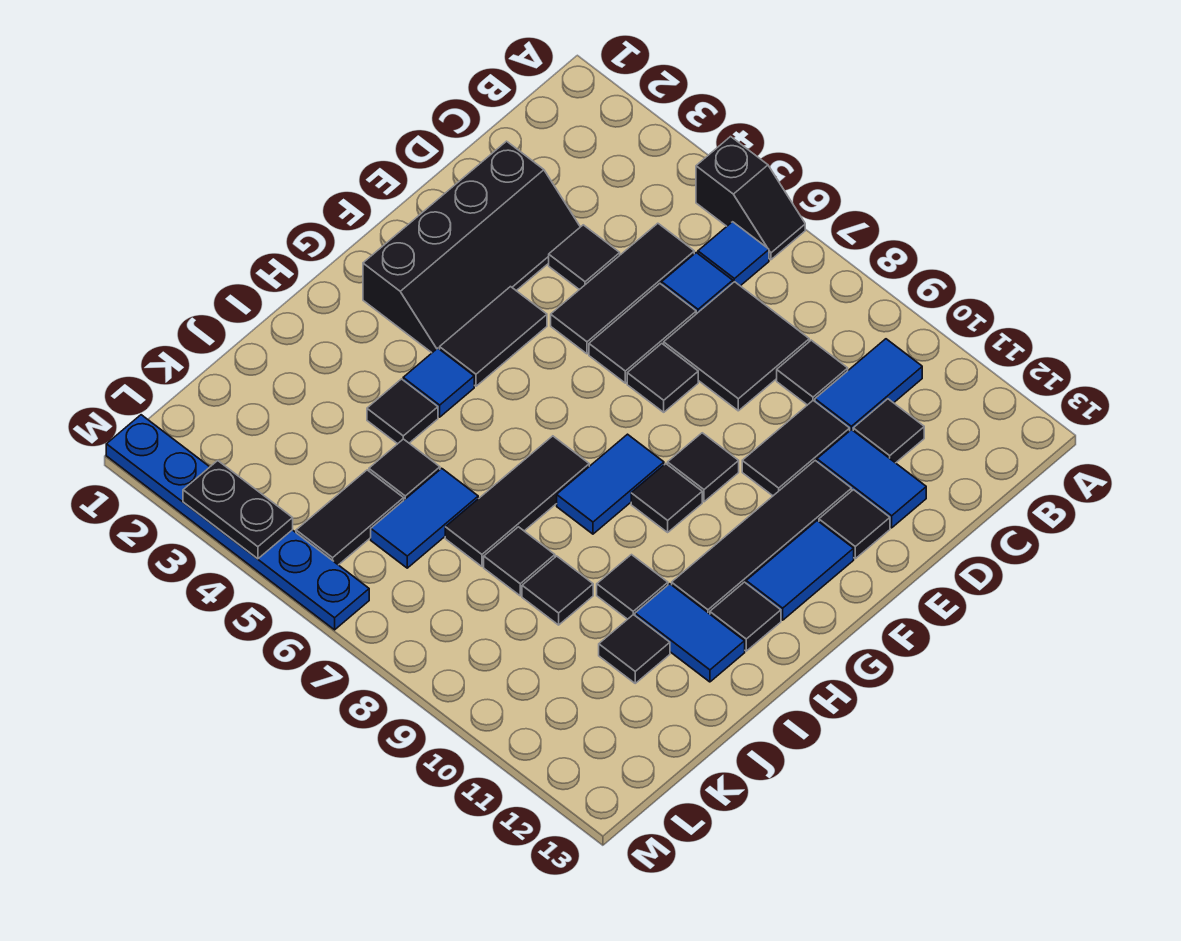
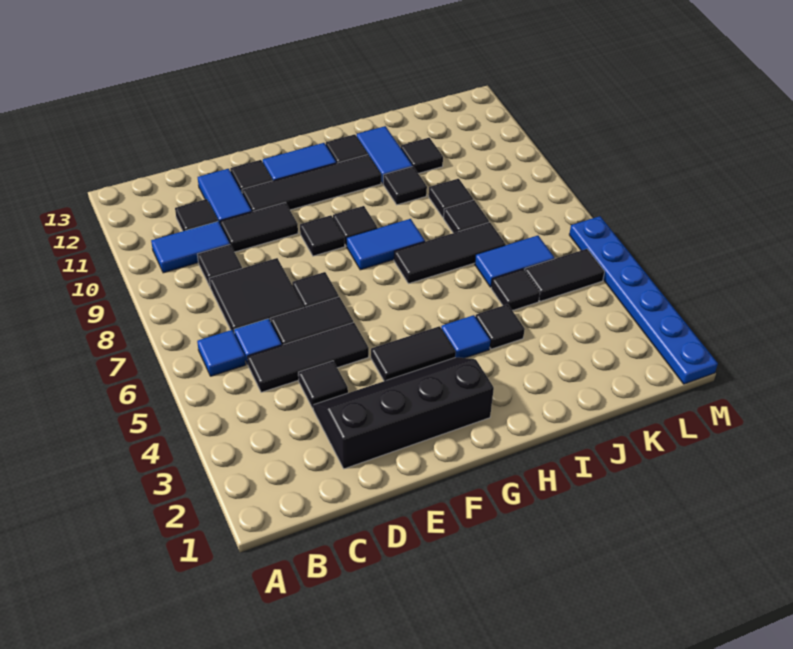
black slope A5:A6 level 1 top 5 -> none
black plate M3:M4 level 2 -> none

